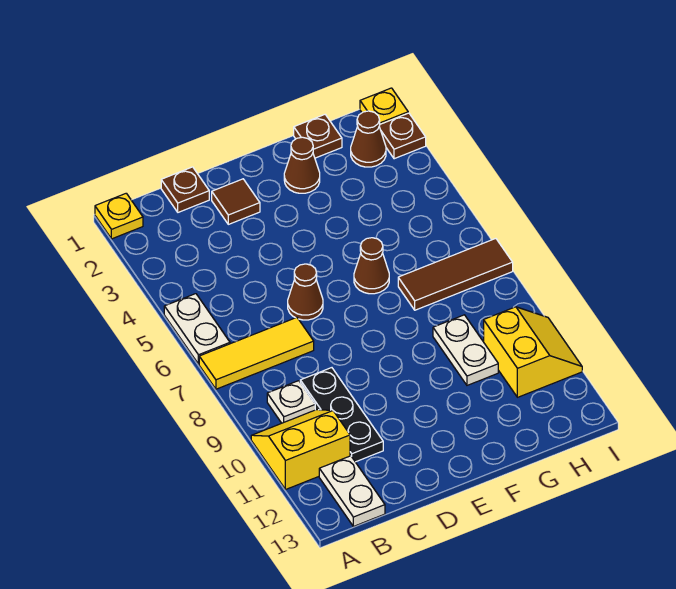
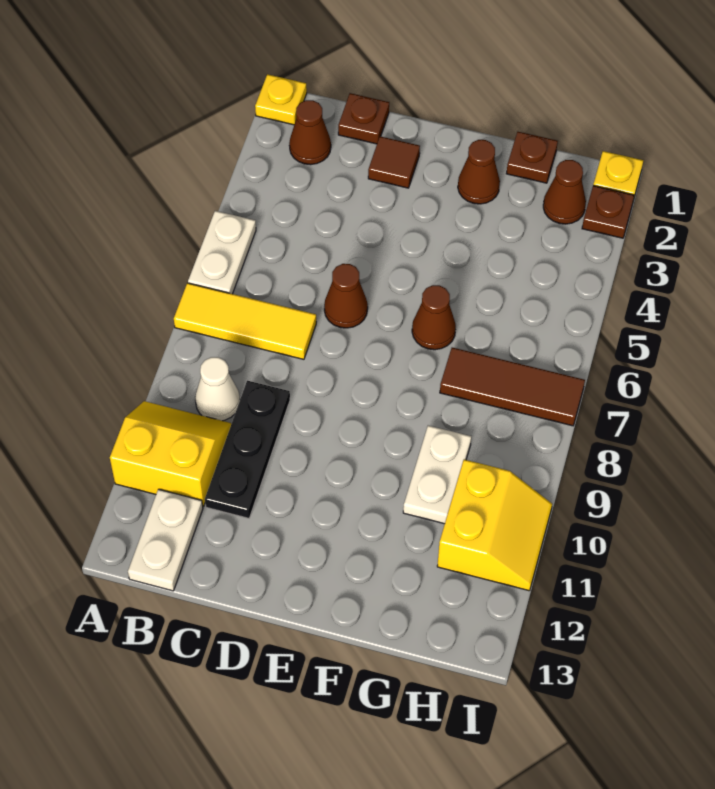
none -> brown cone B2 level 1
white plate B9 level 1 -> white cone B9 level 1

